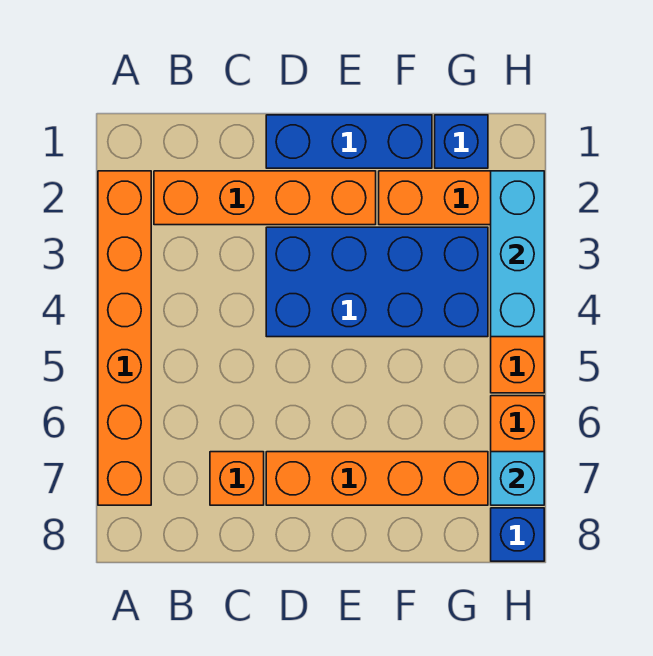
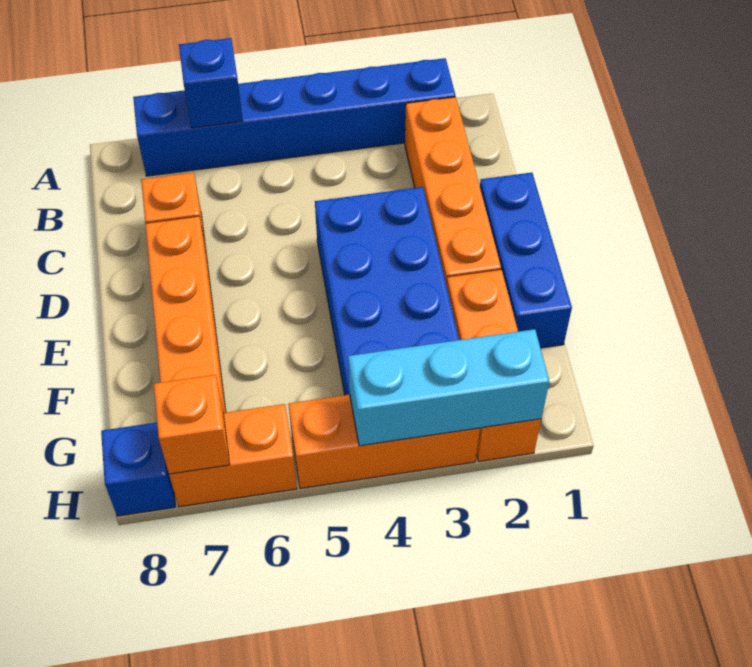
orange brick A2:A7 level 1 -> blue brick A2:A7 level 1
blue brick G1 level 1 -> blue brick A6 level 2
cyan brick H7 level 2 -> orange brick H7 level 2

